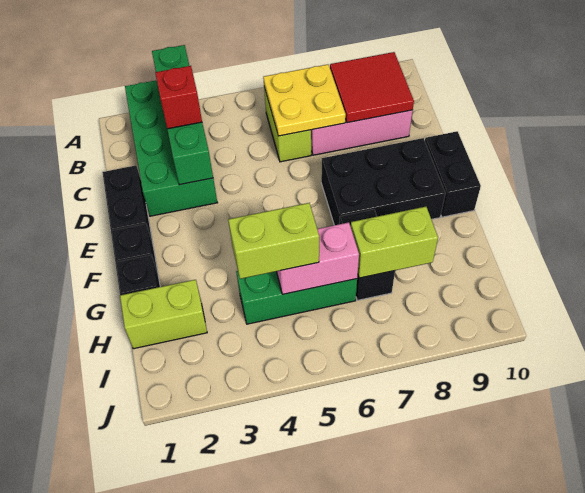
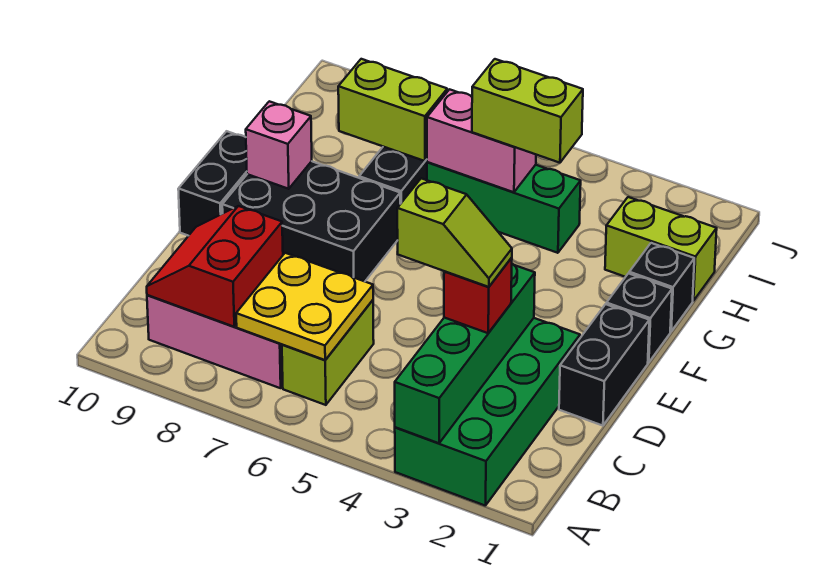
red tile B8:C9 level 2 -> red slope B8:C9 level 2 top 8
none -> lime slope C3:C4 level 4 top 4
none -> pink brick F9 level 2

